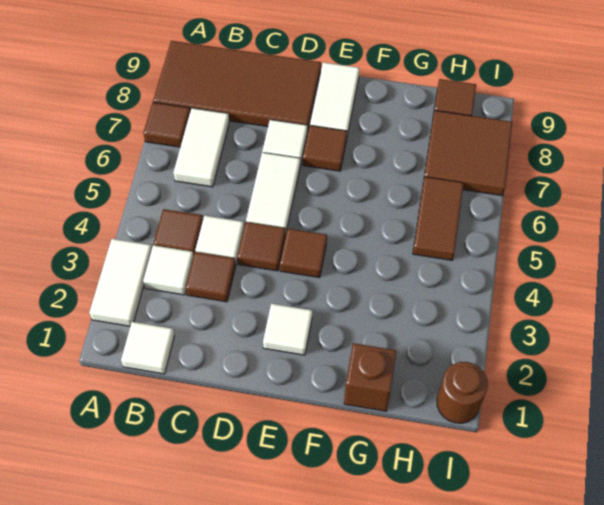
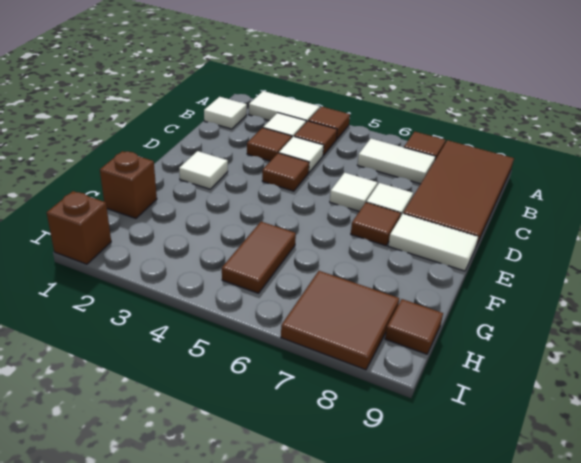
white tile D5:D6 level 1 -> white tile D6 level 1
brown tile E4 level 1 -> brown tile A4 level 1
brown tile H5:H6 level 1 -> brown tile G5:H5 level 1
brown round brick I1 level 1 -> brown brick I1 level 1

